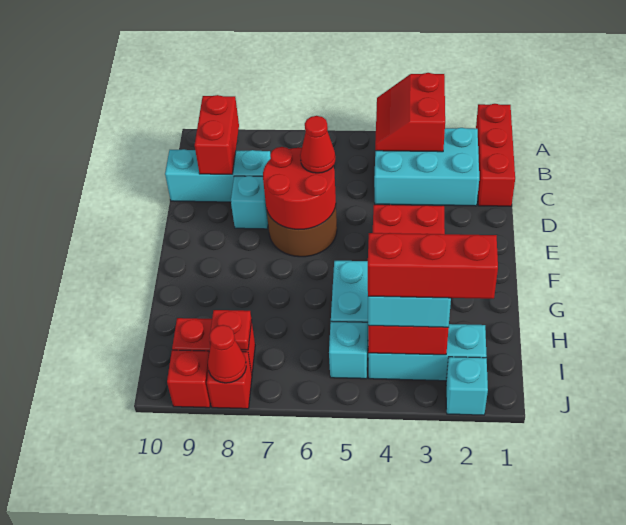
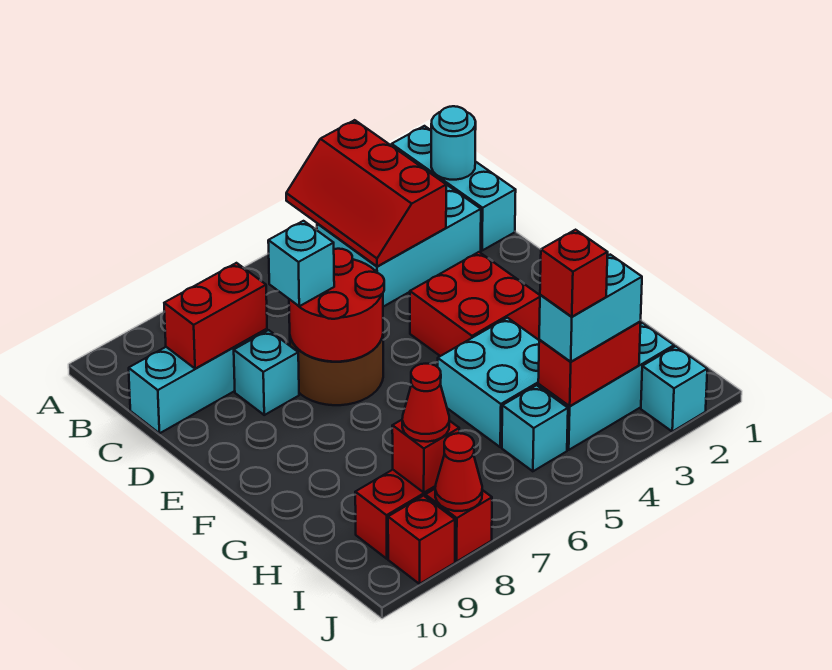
red brick A1:C1 level 1 -> cyan brick A1:C1 level 1
red slope A3:B4 level 2 top 3 -> red slope A3:C4 level 2 top 3
none -> cyan round brick B1 level 2
red brick B9:C9 level 2 -> red brick C8:C9 level 2
red cone D6 level 3 -> red cone I8 level 3
none -> cyan brick D7 level 3
red brick I2:I4 level 4 -> red brick I4 level 4
red plate I8 level 2 -> red brick I8 level 2

